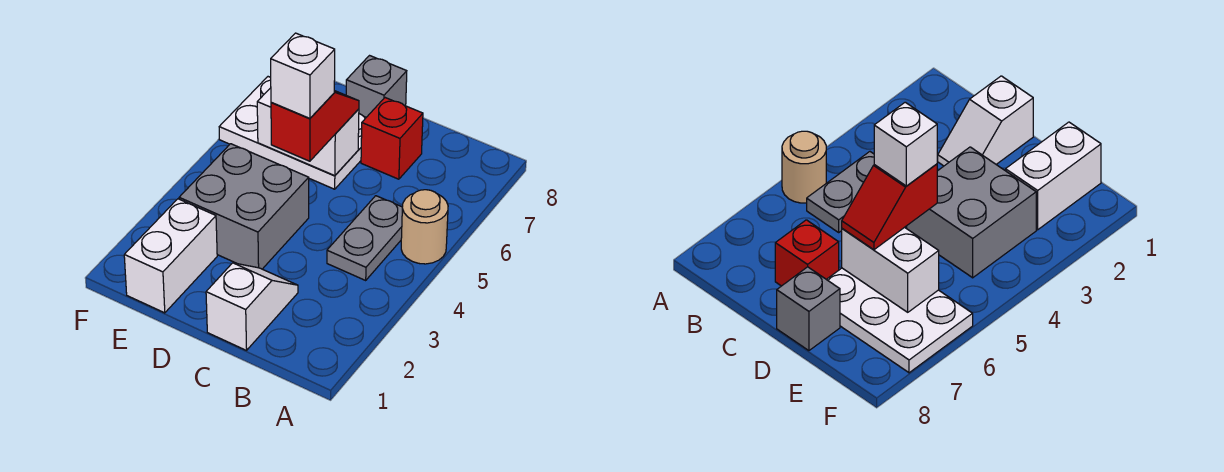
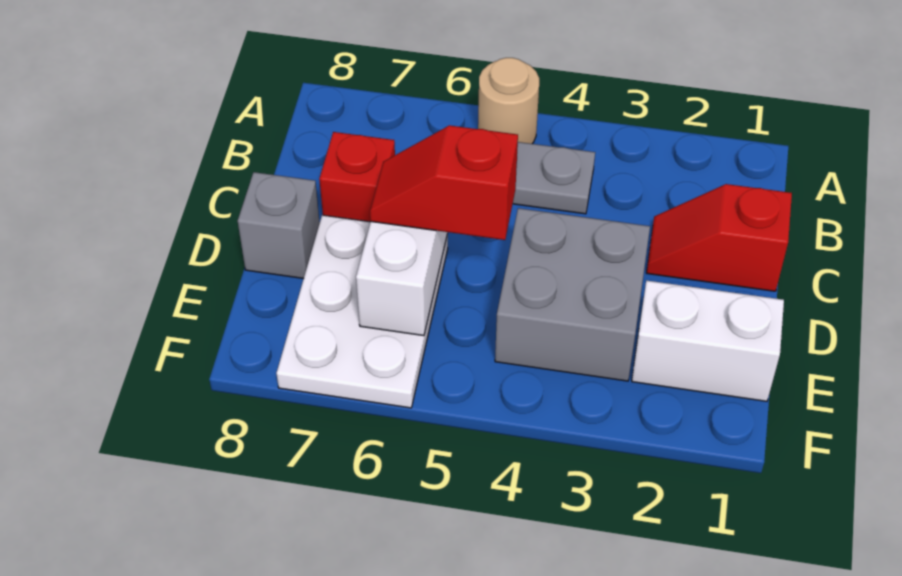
white slope C1:C2 level 1 top 1 -> red slope C1:C2 level 1 top 1
white brick D5 level 4 -> none

